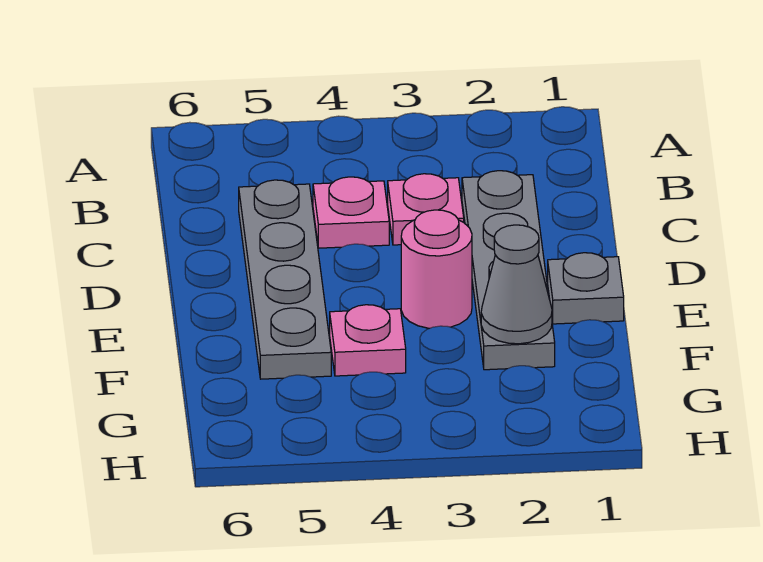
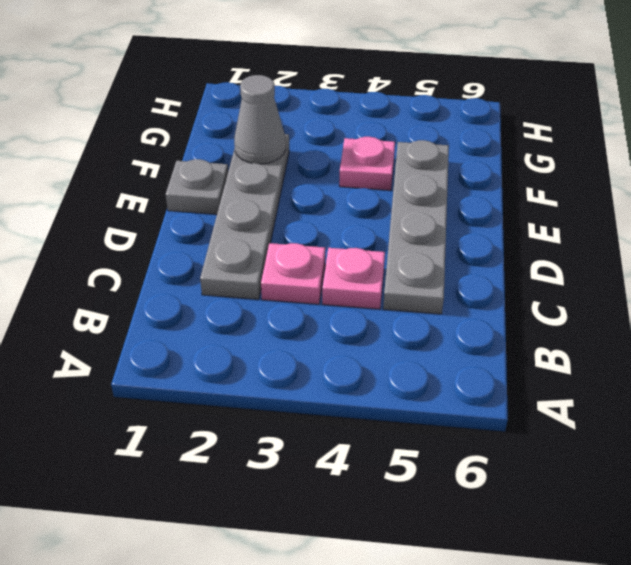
pink round brick E3 level 1 -> none

